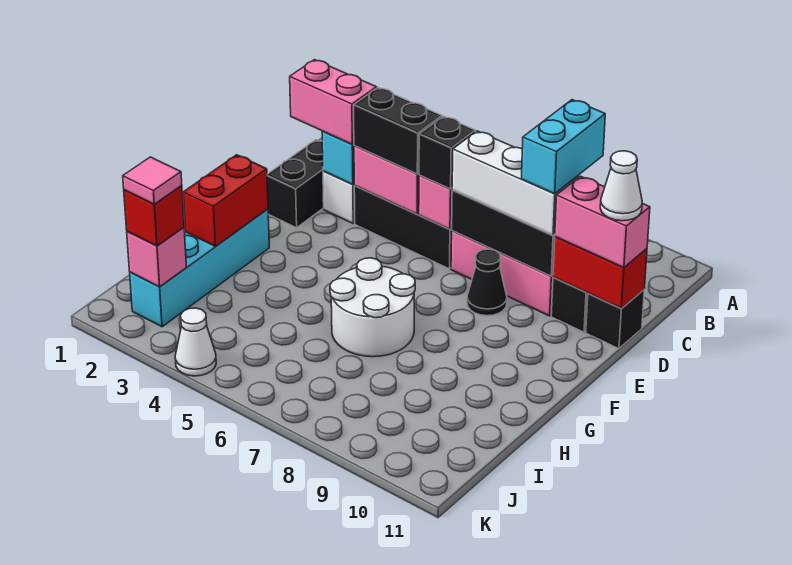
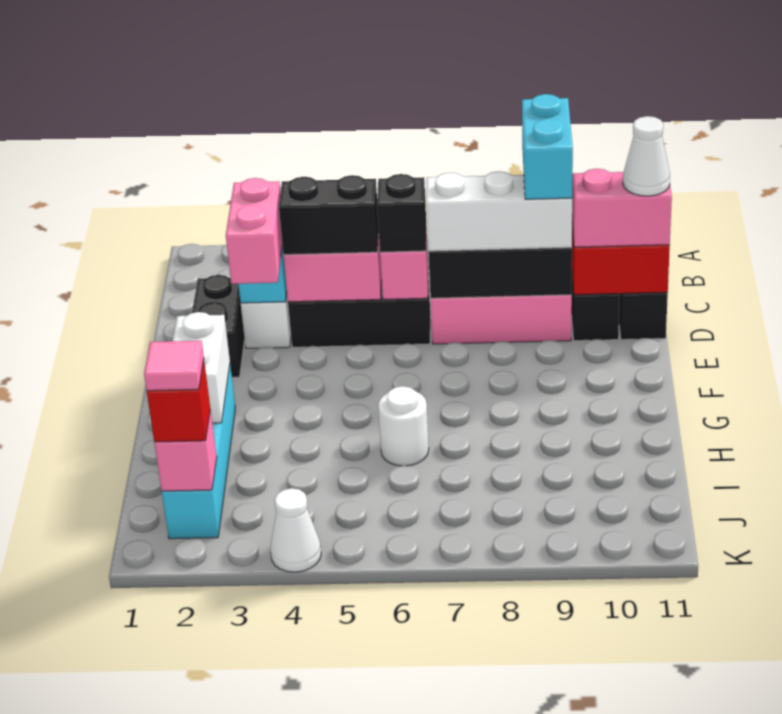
pink brick D2:D3 level 3 -> pink brick D3:E3 level 3
black cone E8 level 1 -> none
red brick G2:H2 level 2 -> white brick G2:H2 level 2
white round brick G6:H7 level 1 -> white round brick H6 level 1

